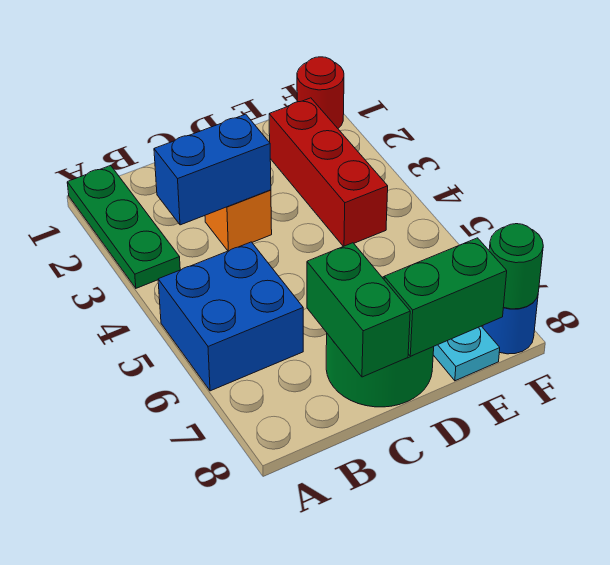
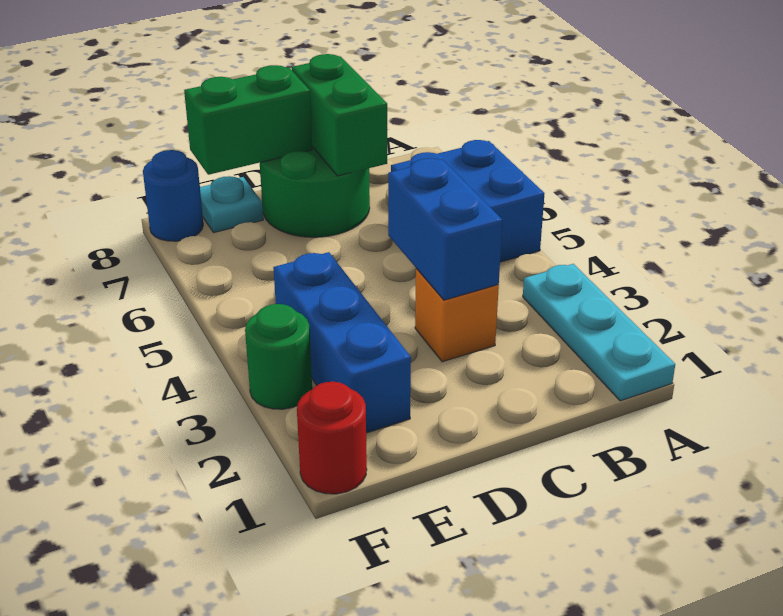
green plate A1:A3 level 1 -> cyan plate A1:A3 level 1
blue brick B3:C3 level 2 -> blue brick C3:C4 level 2
red brick E2:E4 level 1 -> blue brick E2:E4 level 1
green round brick F8 level 2 -> green round brick F3 level 1

